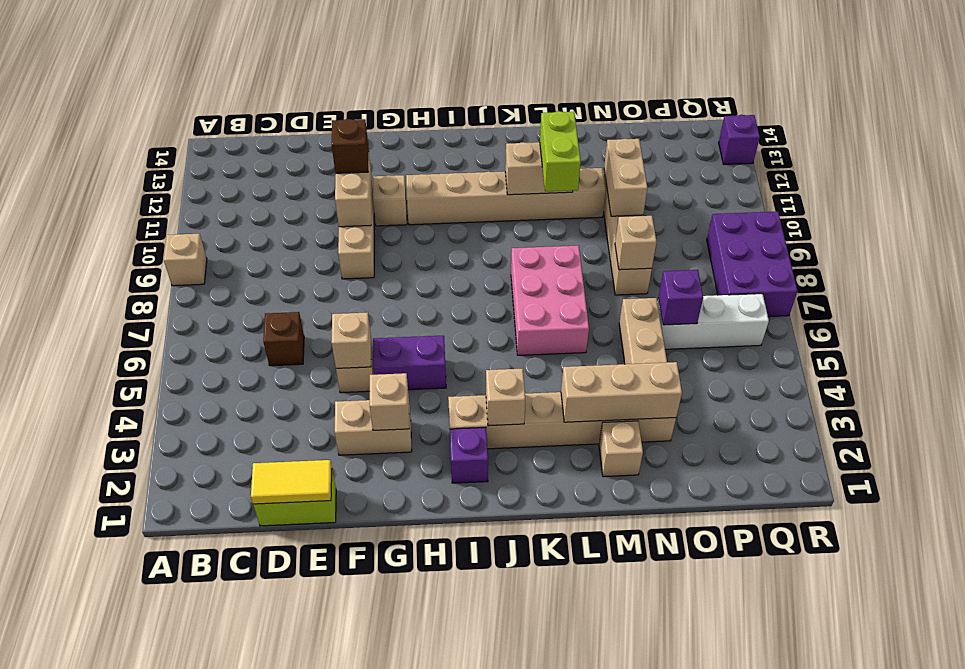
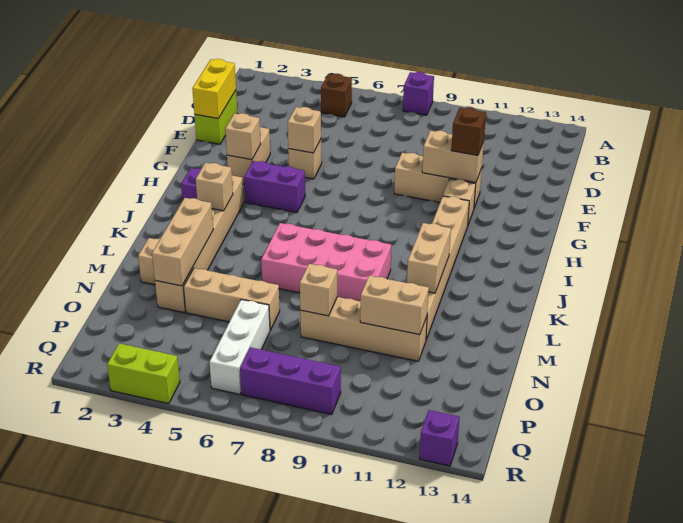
tan brick A9 level 1 -> none
yellow tile D1:E1 level 2 -> yellow brick D1:E1 level 2
brown brick D6 level 1 -> brown brick B5 level 1
purple brick G5:H5 level 1 -> purple brick H4:H5 level 1
pink brick K6:L8 level 1 -> pink brick K6:L9 level 1
lime brick L10:L11 level 3 -> lime brick R3:R4 level 1
purple brick O6 level 2 -> purple brick A8 level 1
purple brick Q7:R9 level 1 -> purple brick Q7:Q9 level 1

